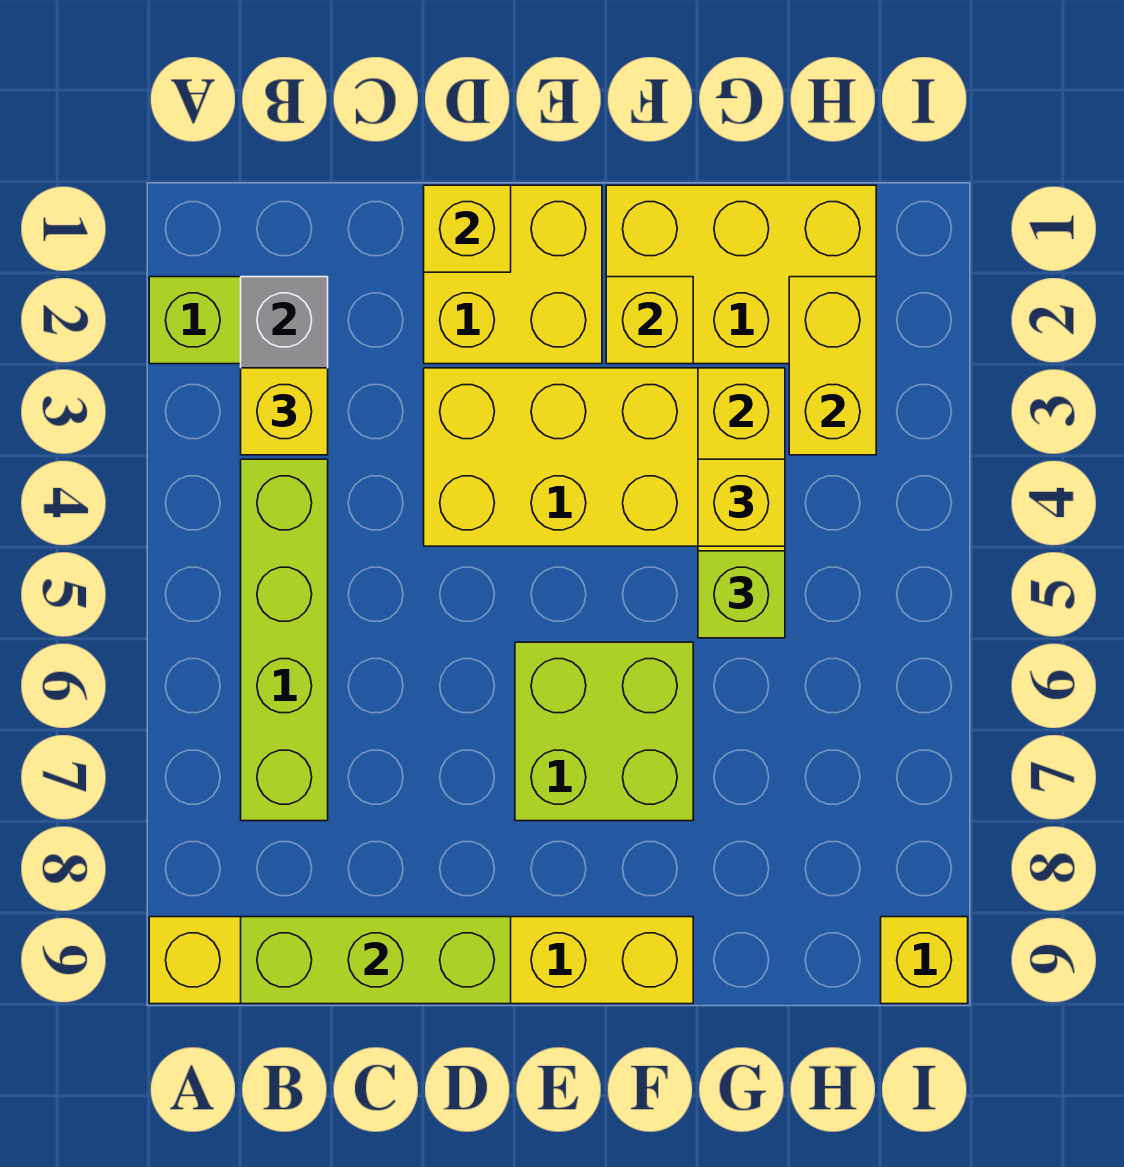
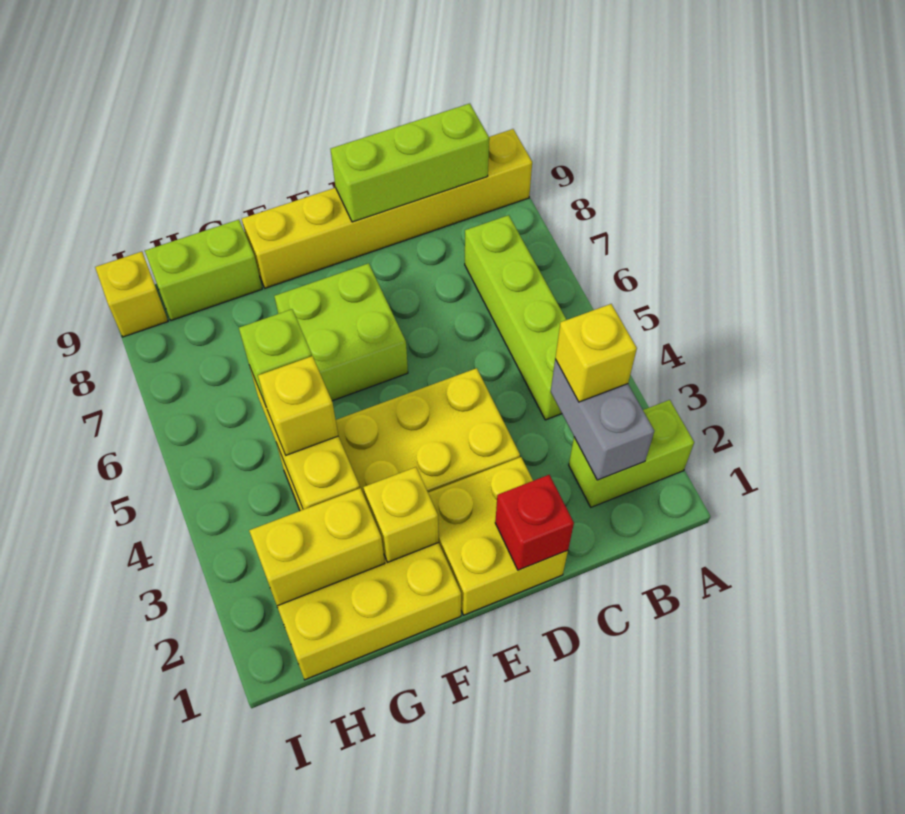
yellow brick D1 level 2 -> red brick D1 level 2
none -> lime brick G9:H9 level 1
yellow brick H2:H3 level 2 -> yellow brick G2:H2 level 2

